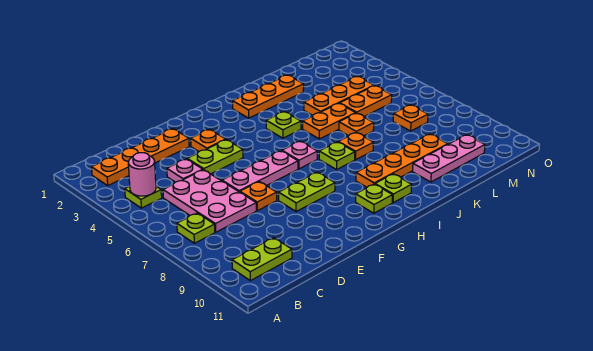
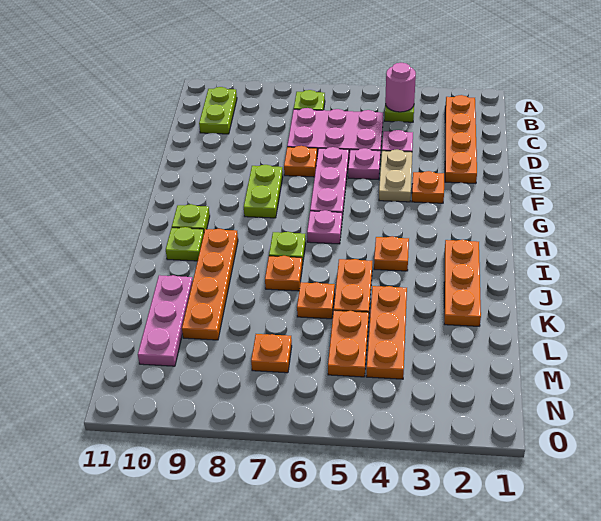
lime plate E4:F4 level 1 -> tan plate E4:F4 level 1
none -> pink plate E5 level 1
lime plate I4 level 1 -> orange plate I4 level 1

